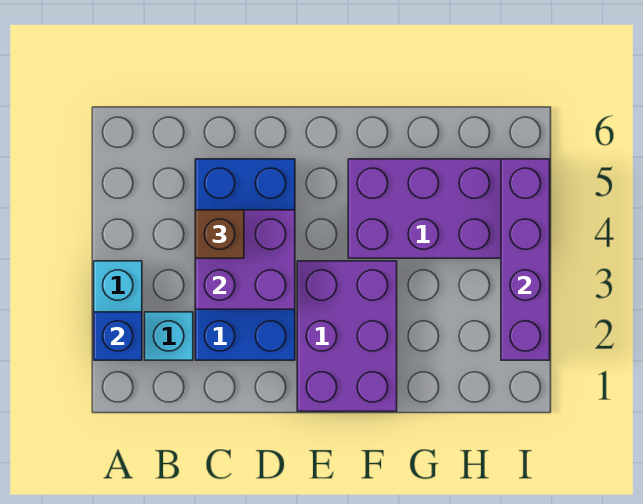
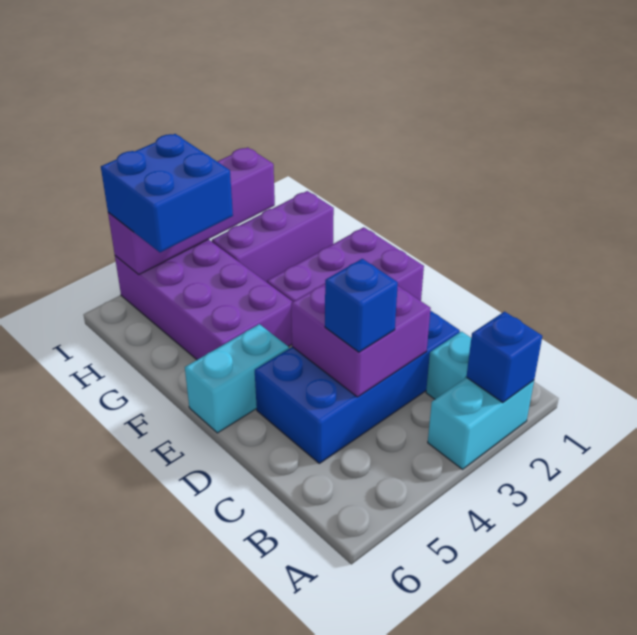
brown brick C4 level 3 -> blue brick C4 level 3
none -> cyan brick E5:E6 level 1
none -> purple brick H1:H3 level 1
none -> blue brick H4:I5 level 3

